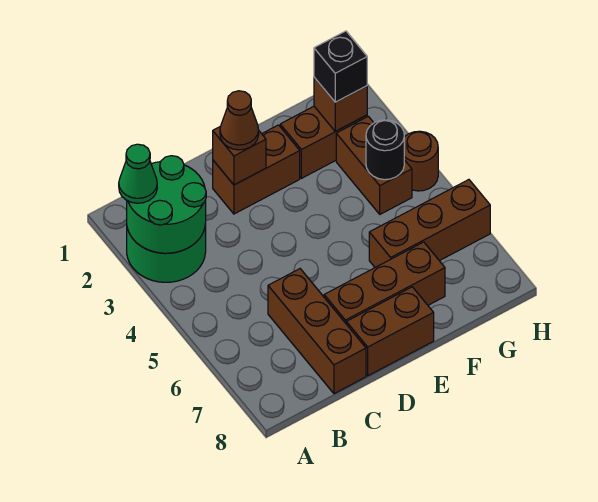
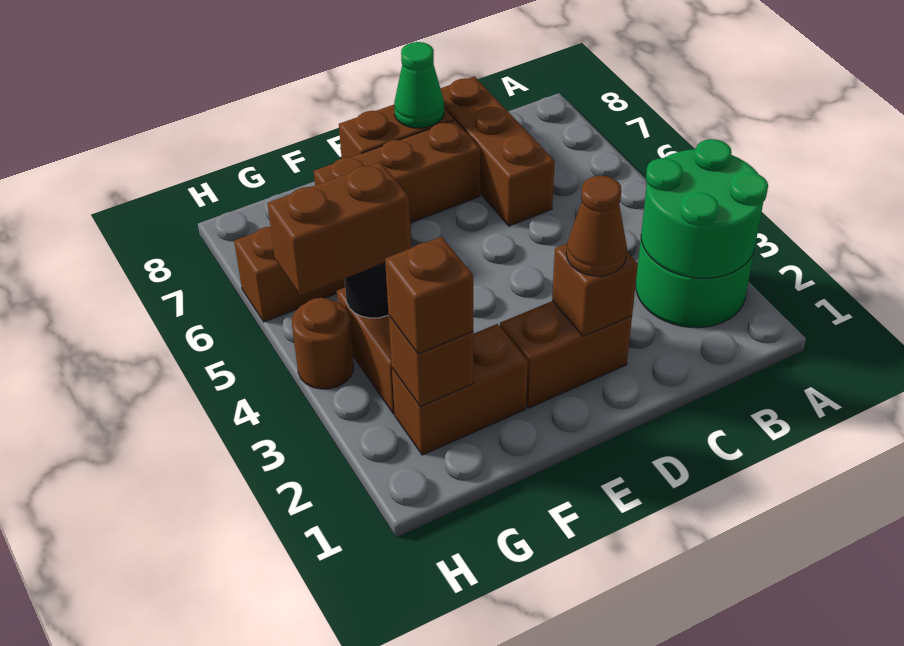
green cone A2 level 3 -> green cone D8 level 2
black brick G2 level 3 -> brown brick G2 level 3
none -> brown brick G4:H4 level 3

